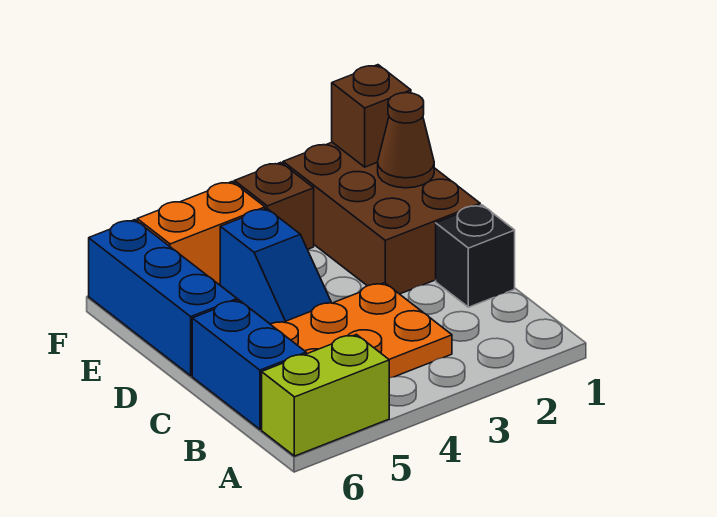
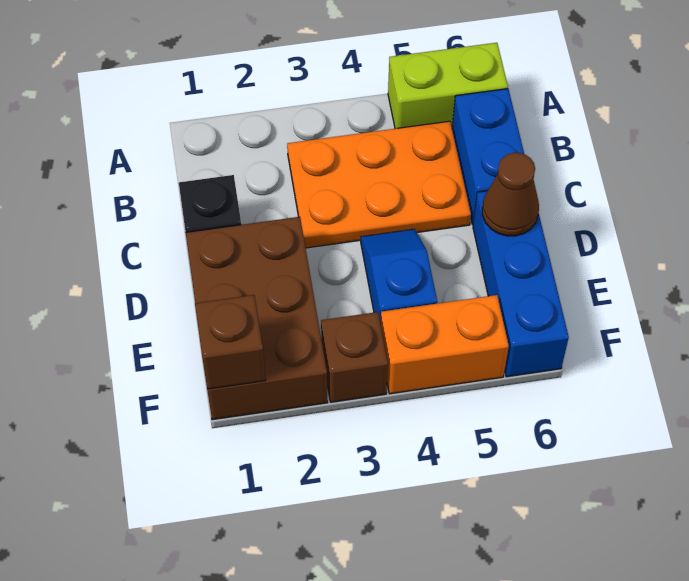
brown cone E1 level 2 -> brown cone D6 level 2

